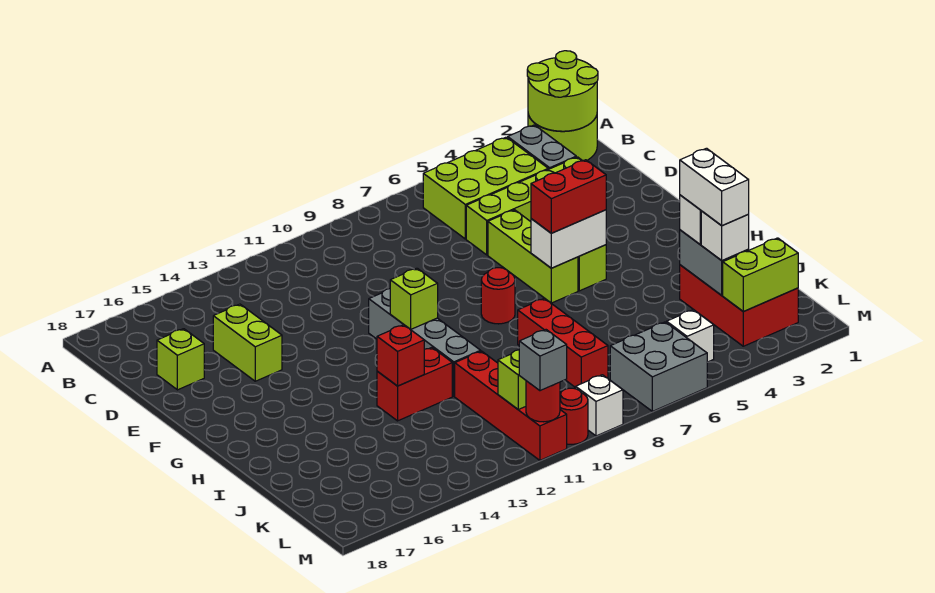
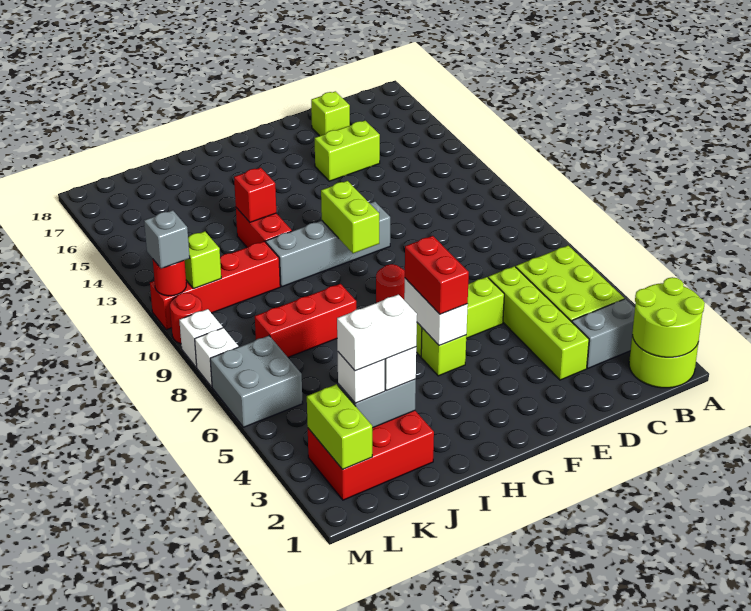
lime brick G11 level 2 -> lime brick G10:G11 level 2
white brick L5 level 1 -> white brick M8 level 1

